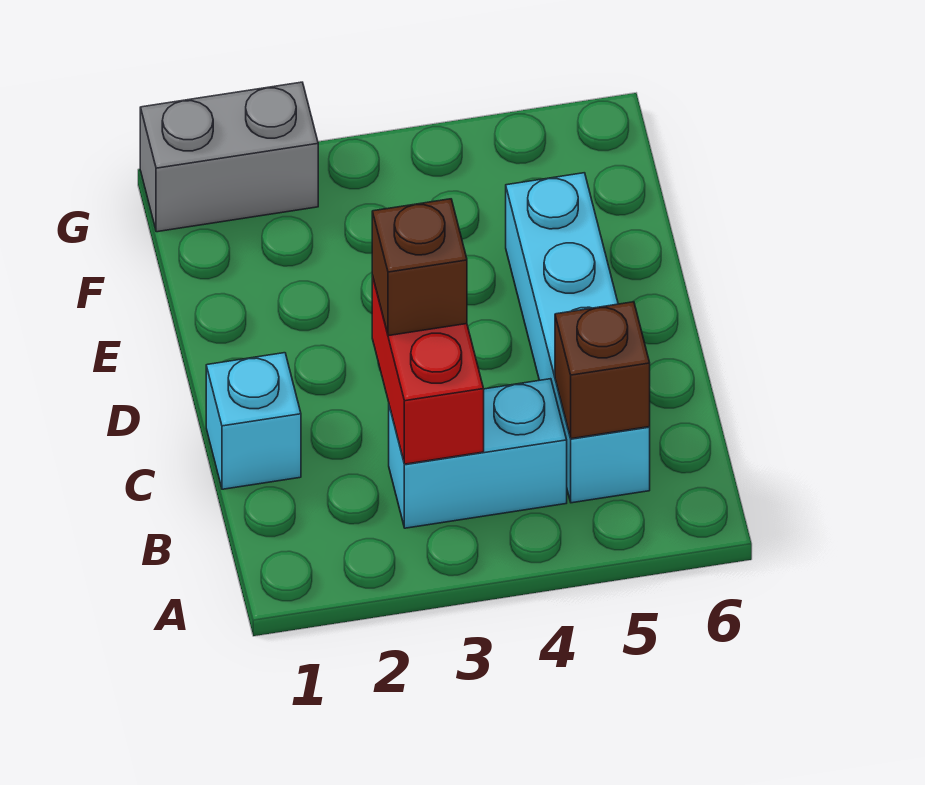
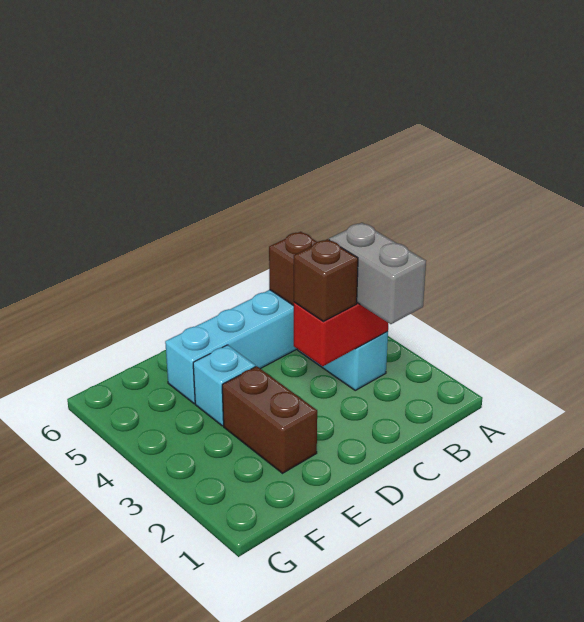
cyan brick C1 level 1 -> cyan brick E4 level 1
none -> brown brick E2:E3 level 1
grey brick G1:G2 level 1 -> grey brick B2:B3 level 3

